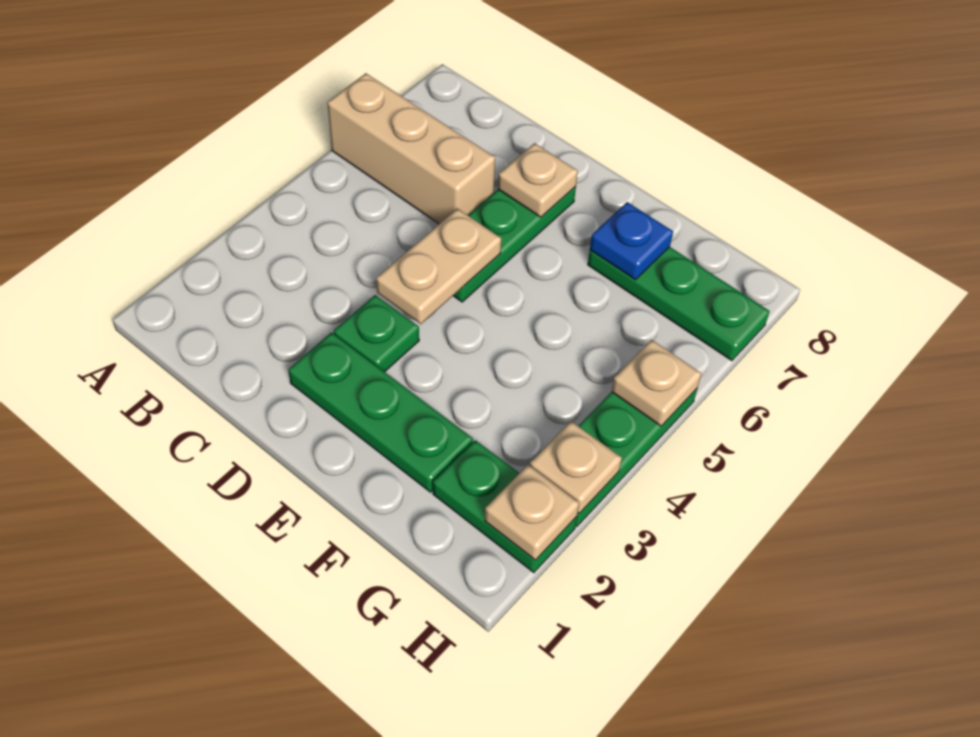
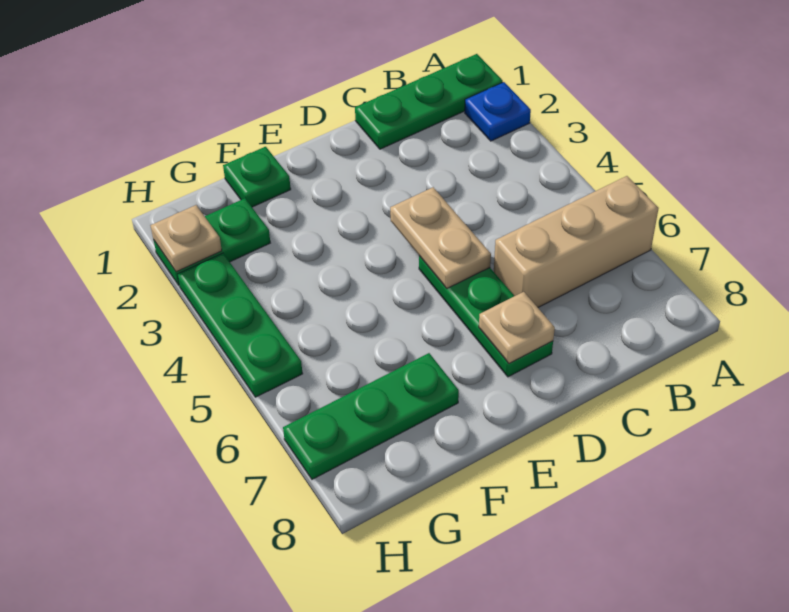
green plate D2:F2 level 1 -> green plate A1:C1 level 1
green plate D3 level 1 -> green plate F1 level 1
blue plate F7 level 2 -> blue plate A2 level 1
tan plate H3 level 2 -> none
tan plate H5 level 2 -> none

